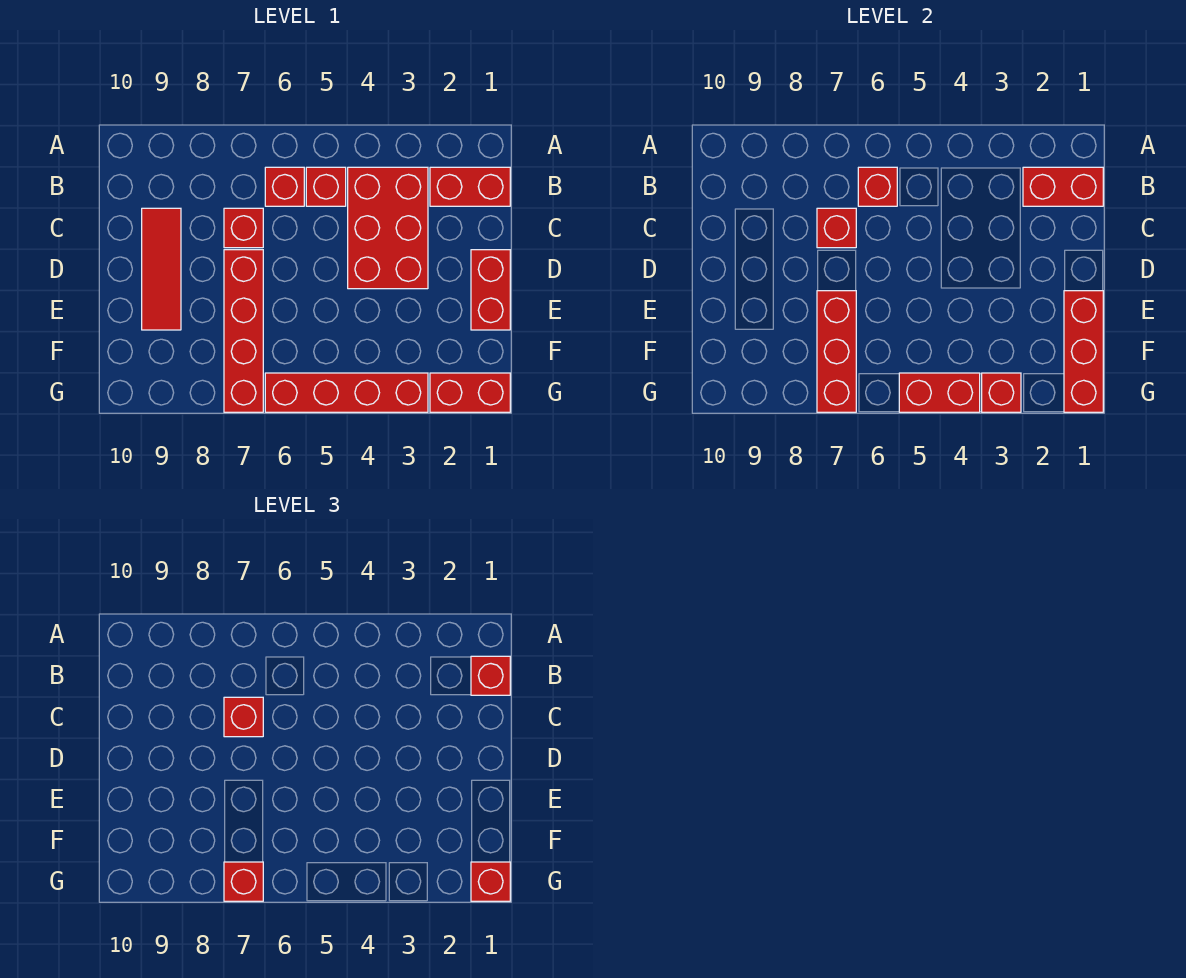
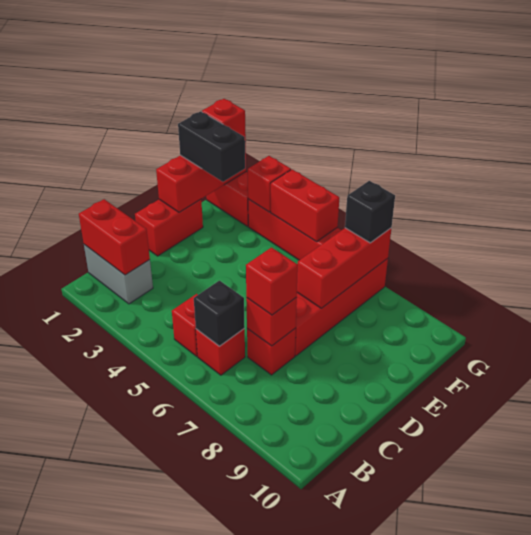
red brick B1:B2 level 1 -> grey brick B1:B2 level 1
red brick B1 level 3 -> none
red brick B3:D4 level 1 -> none
red brick B6 level 2 -> black brick B6 level 2
red tile C9:E9 level 1 -> none
none -> black brick F1:F2 level 3
red brick G7 level 3 -> black brick G7 level 3

